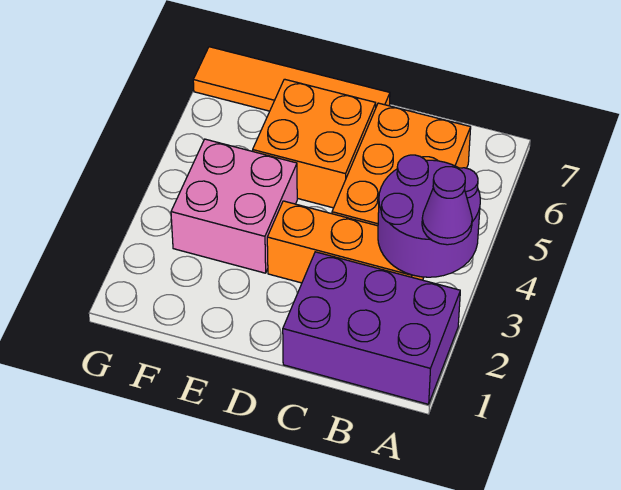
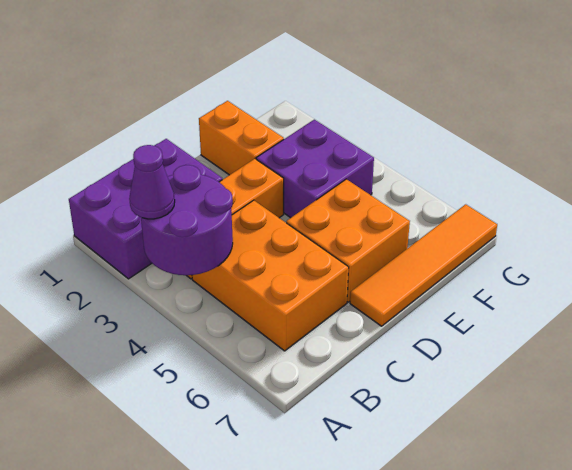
none -> orange brick E1:E2 level 1
pink brick E3:F4 level 1 -> purple brick E3:F4 level 1

